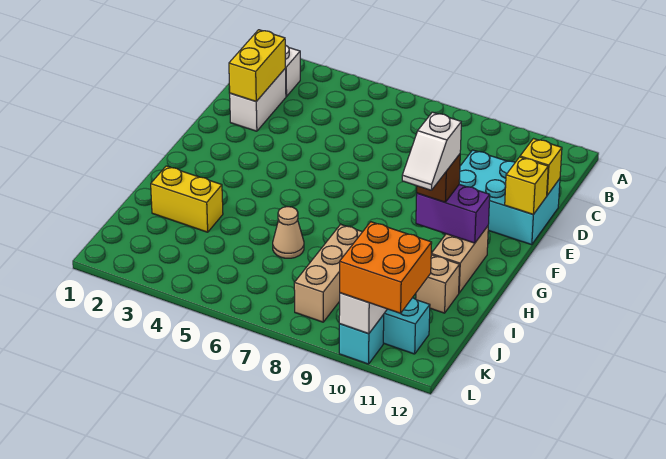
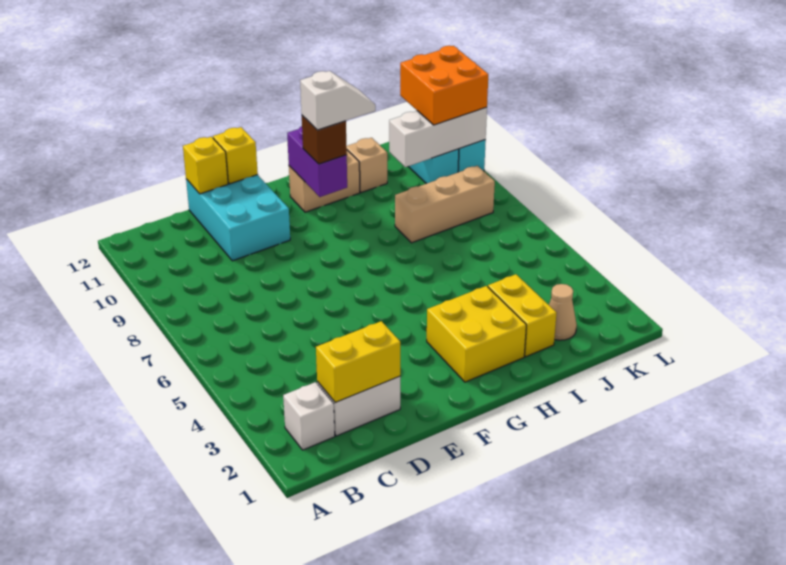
none -> yellow brick G2:H3 level 1
tan cone I6 level 1 -> tan cone J2 level 1

